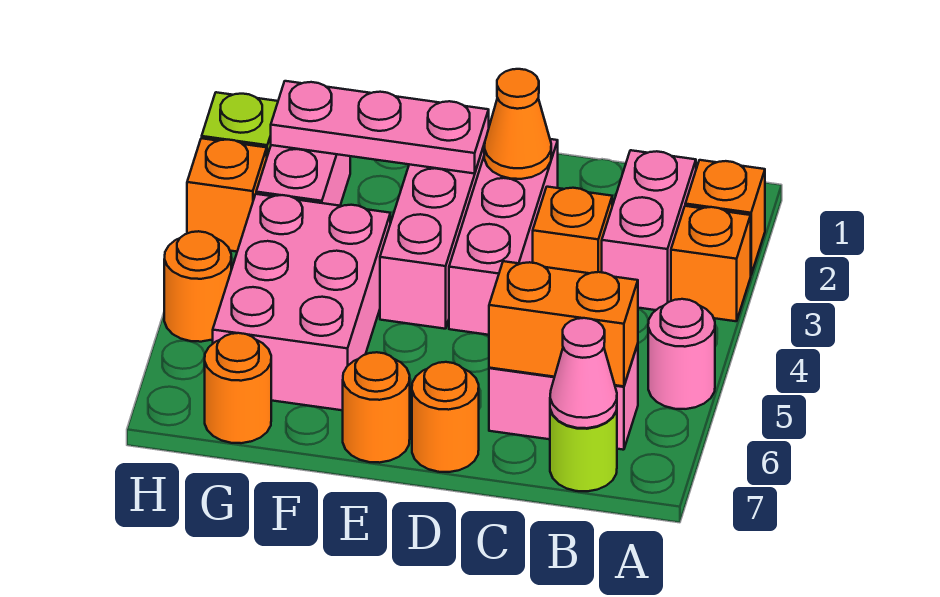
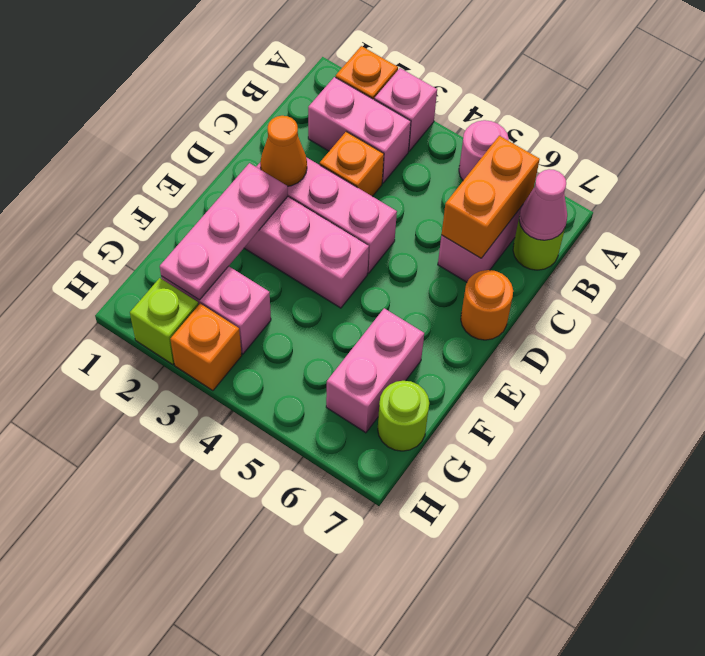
orange brick A3 level 1 -> pink brick A3 level 1
orange round brick E7 level 1 -> none
pink brick F4:G6 level 1 -> pink brick F6:G6 level 1
orange round brick G7 level 1 -> lime round brick G7 level 1
orange round brick H5 level 1 -> none

